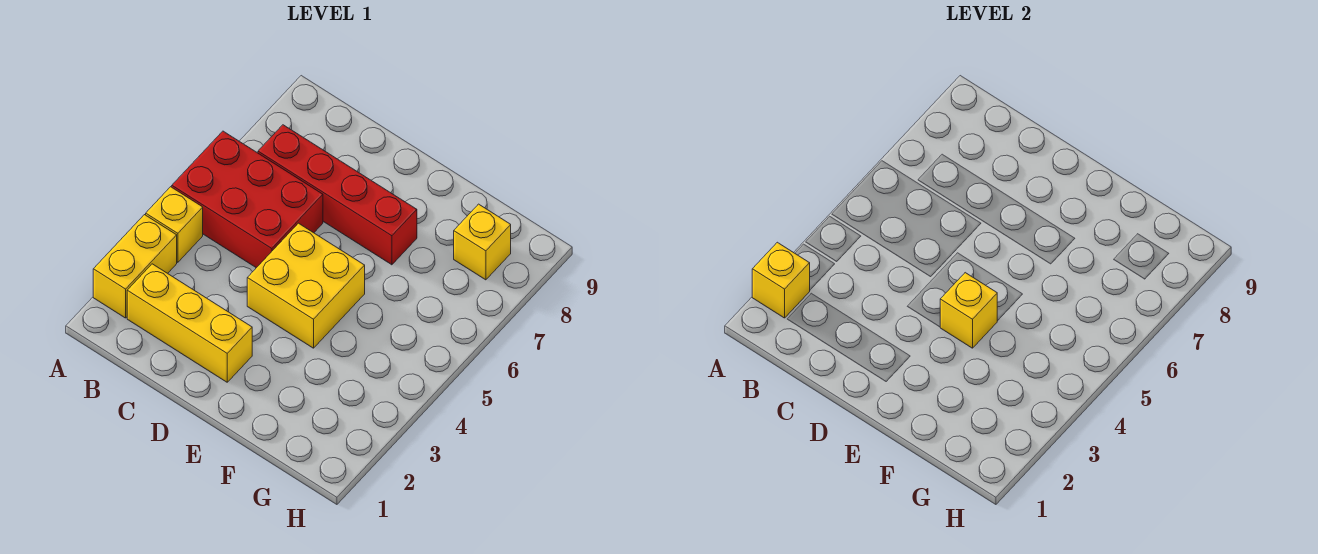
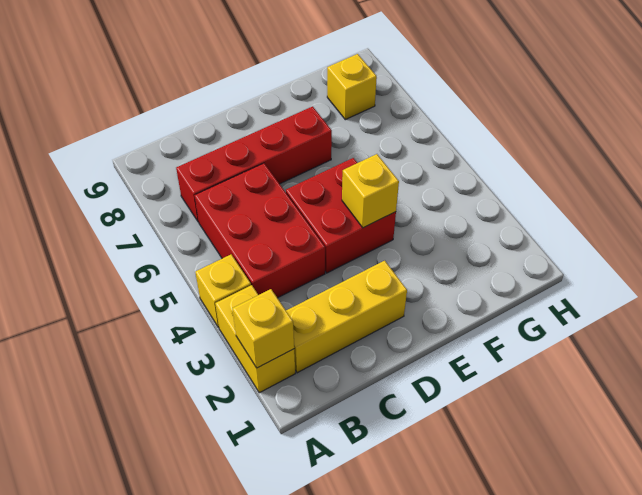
red brick A5:C6 level 1 -> red brick B4:C6 level 1
yellow brick D4:E5 level 1 -> red brick D4:E5 level 1

